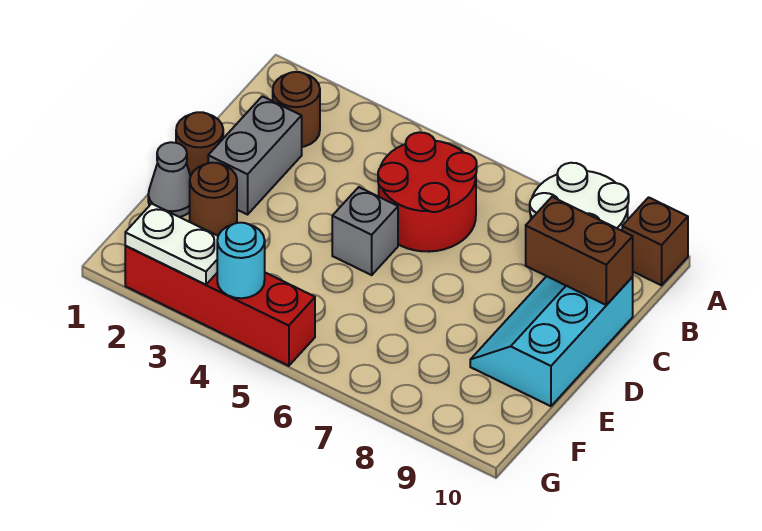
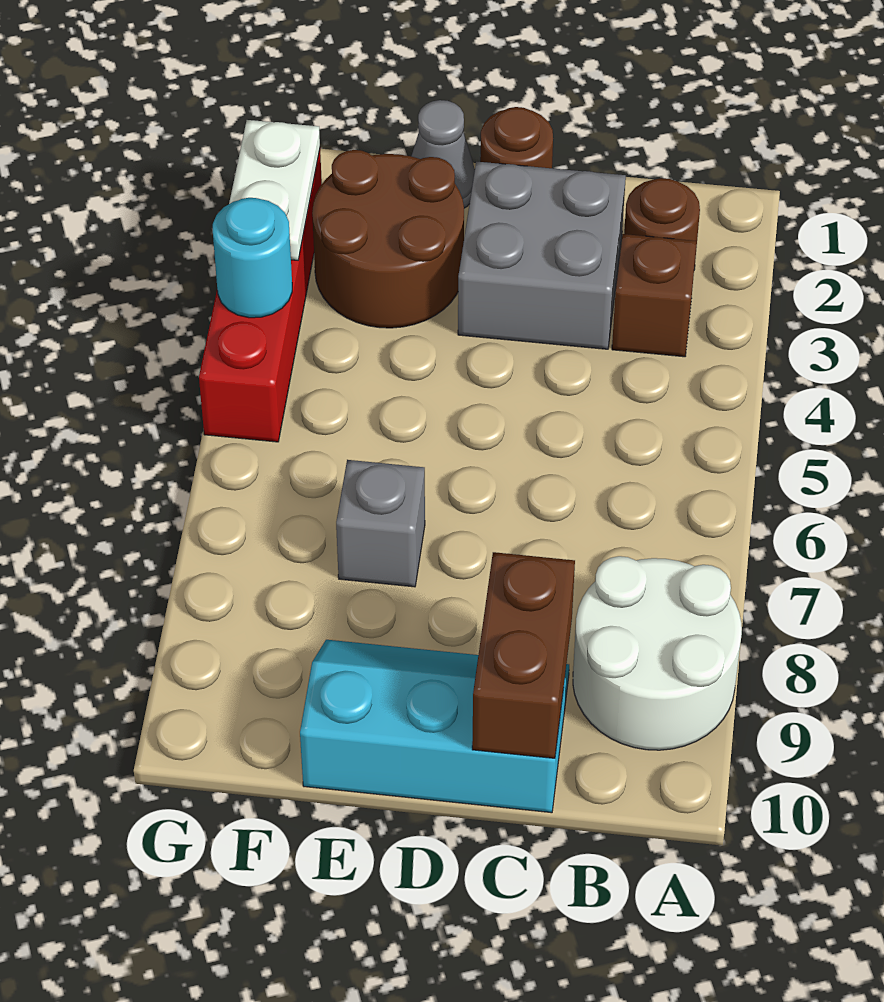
brown brick A10 level 1 -> brown brick B3 level 1
red round brick B5:C6 level 1 -> none
grey brick C2:D2 level 1 -> grey brick C2:D3 level 1
grey brick D5 level 1 -> grey brick E7 level 1
brown round brick E2 level 1 -> brown round brick E2:F3 level 1

